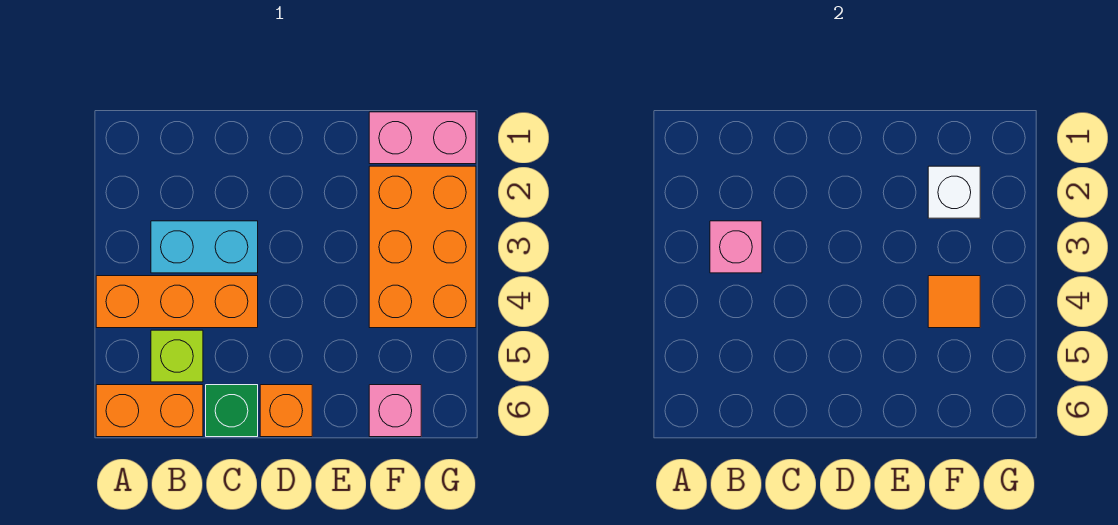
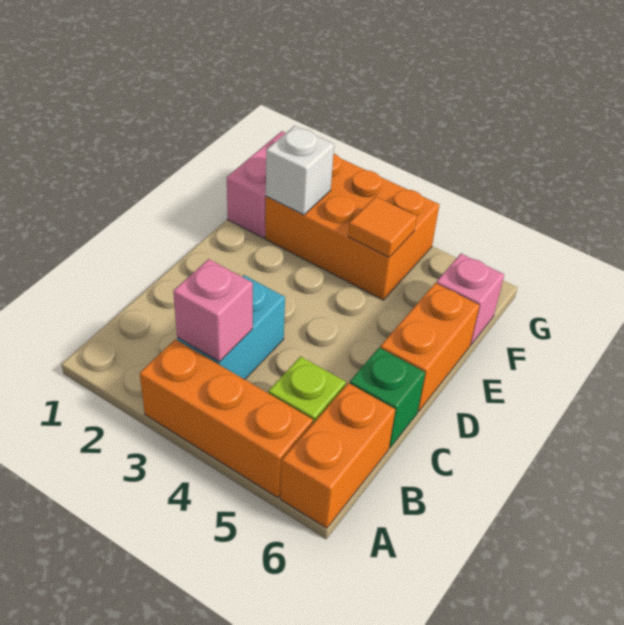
orange brick A4:C4 level 1 -> orange brick A3:A5 level 1
orange brick D6 level 1 -> orange brick D6:E6 level 1

